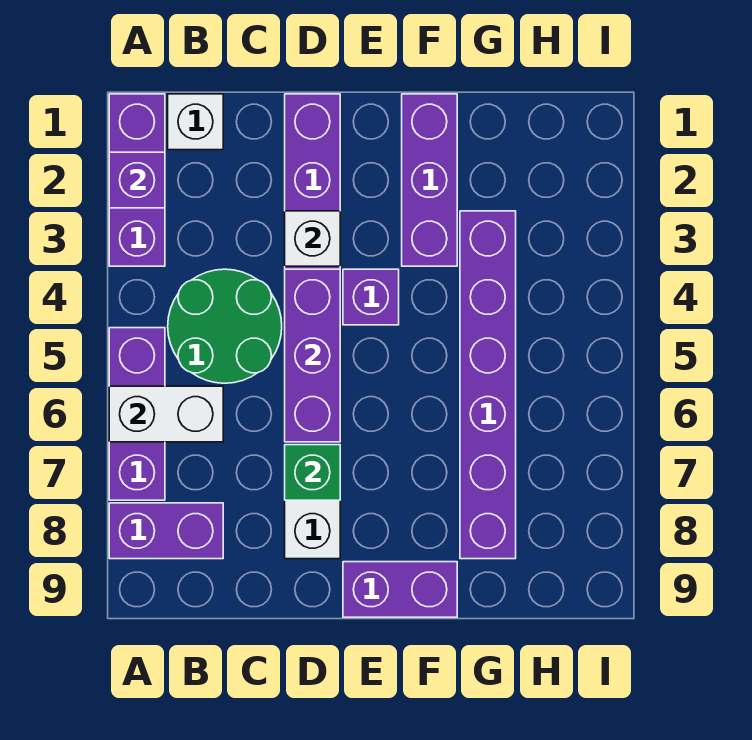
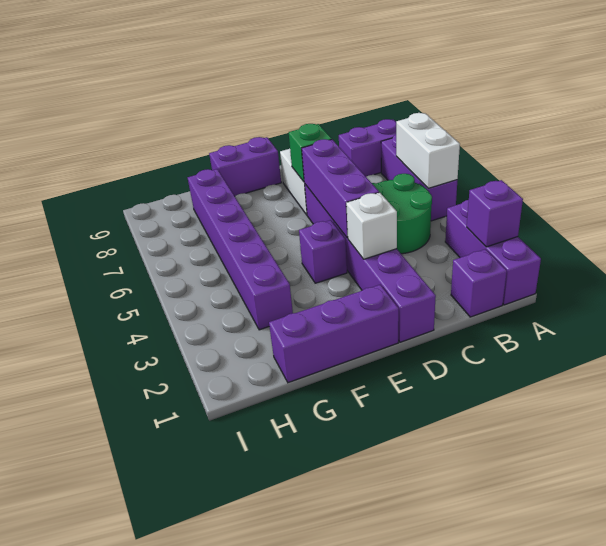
white brick A6:B6 level 2 -> white brick A5:A6 level 2
white brick B1 level 1 -> purple brick B1 level 1
purple brick F1:F3 level 1 -> purple brick E1:G1 level 1

